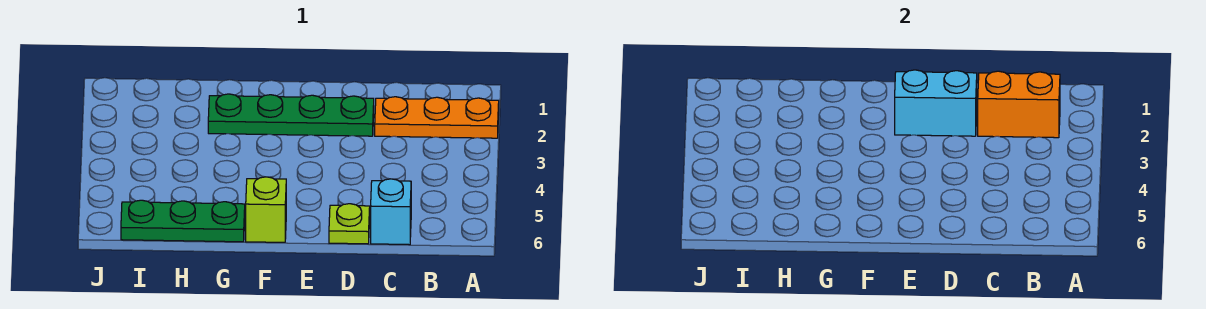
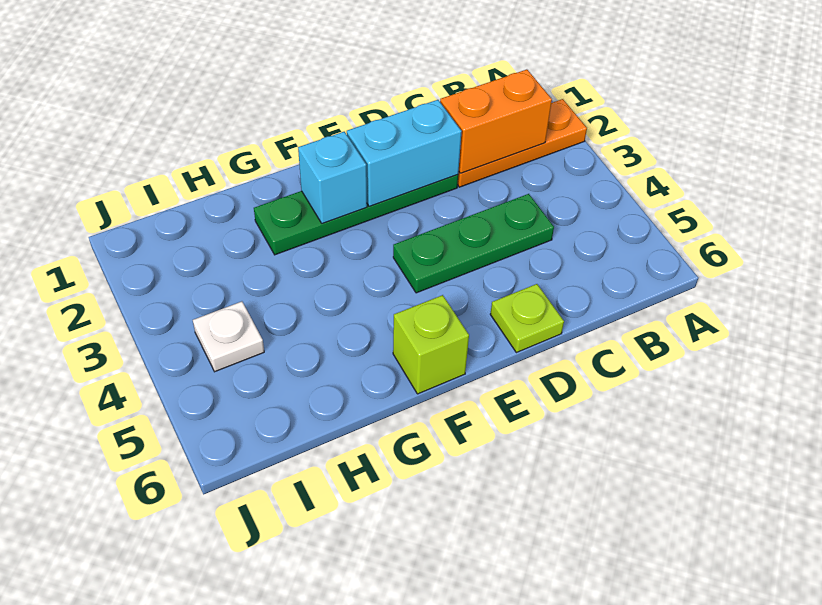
cyan brick C6 level 1 -> cyan brick F2 level 2
green plate G6:I6 level 1 -> green plate C4:E4 level 1
none -> white plate I4 level 1

